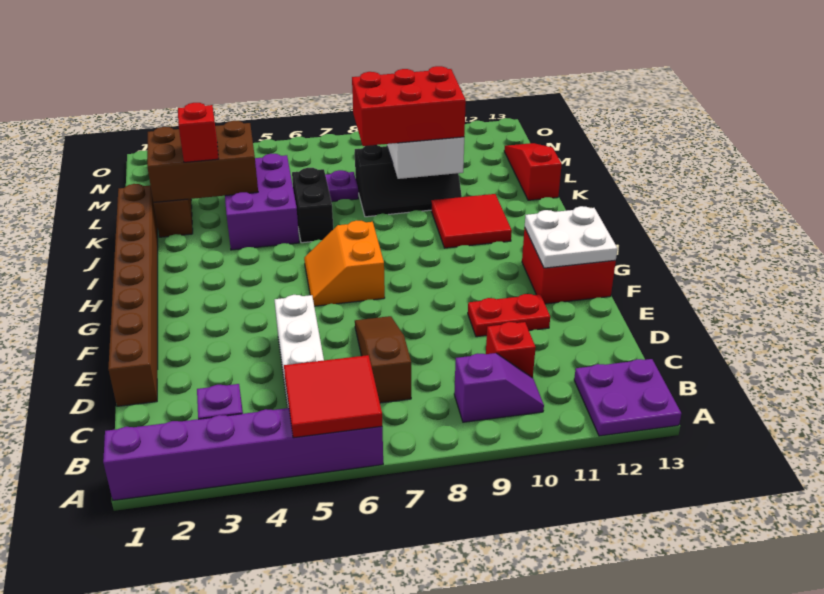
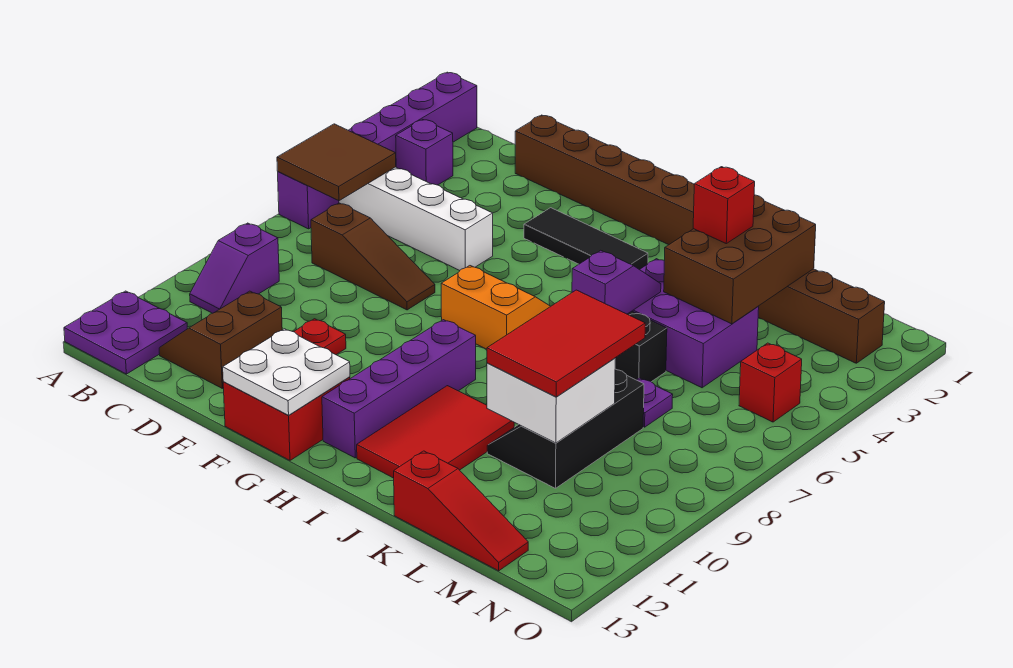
red tile A5:B6 level 2 -> brown tile A5:B6 level 2
red brick C10 level 1 -> red brick N5 level 1
none -> brown slope C11:D12 level 1 top D
none -> black tile F3:H3 level 1
none -> purple brick H9:H12 level 1
red tile I10:J11 level 1 -> red tile I10:J12 level 1
none -> purple slope J5:J6 level 2 top 6
red brick K8:L10 level 3 -> red tile K8:L10 level 3

